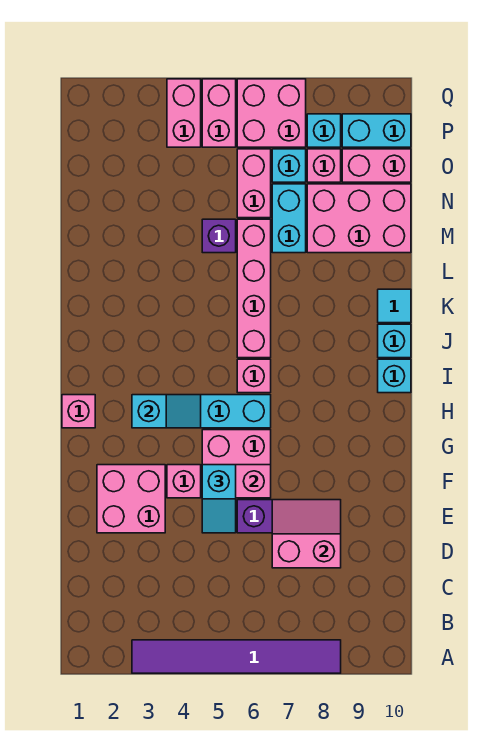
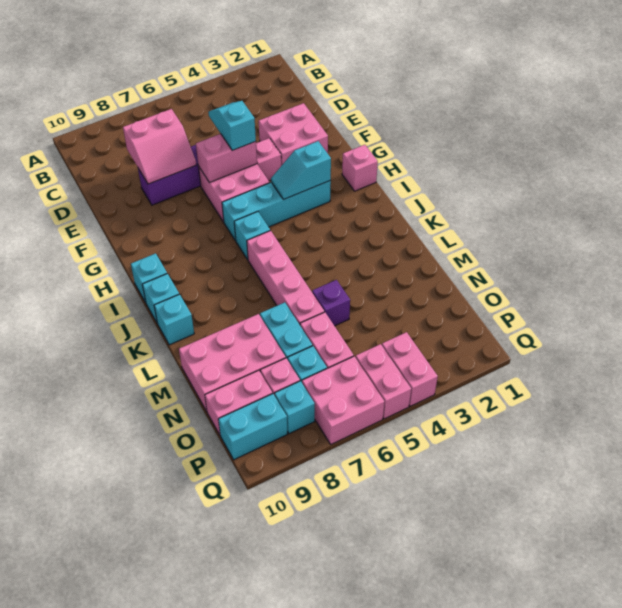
purple tile A3:A8 level 1 -> none
pink brick I6 level 1 -> cyan brick I6 level 1
cyan tile K10 level 1 -> cyan brick K10 level 1

